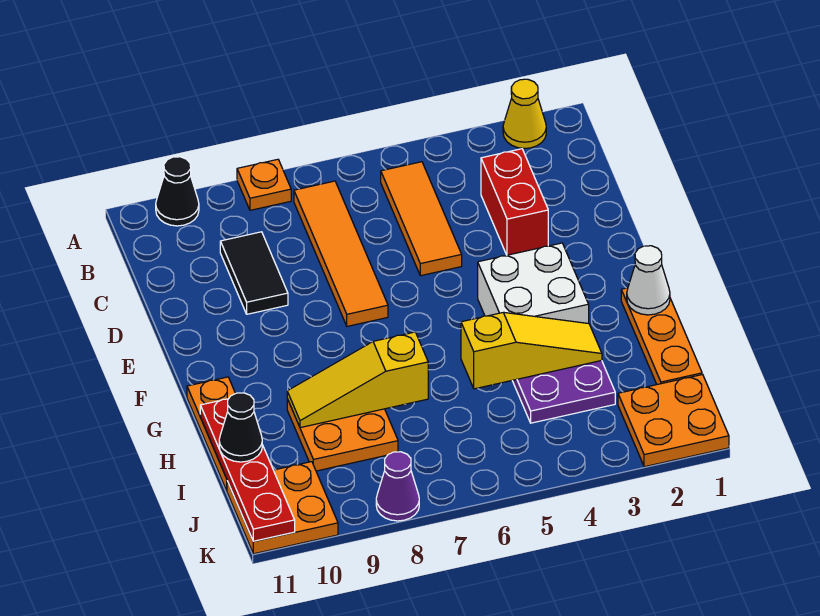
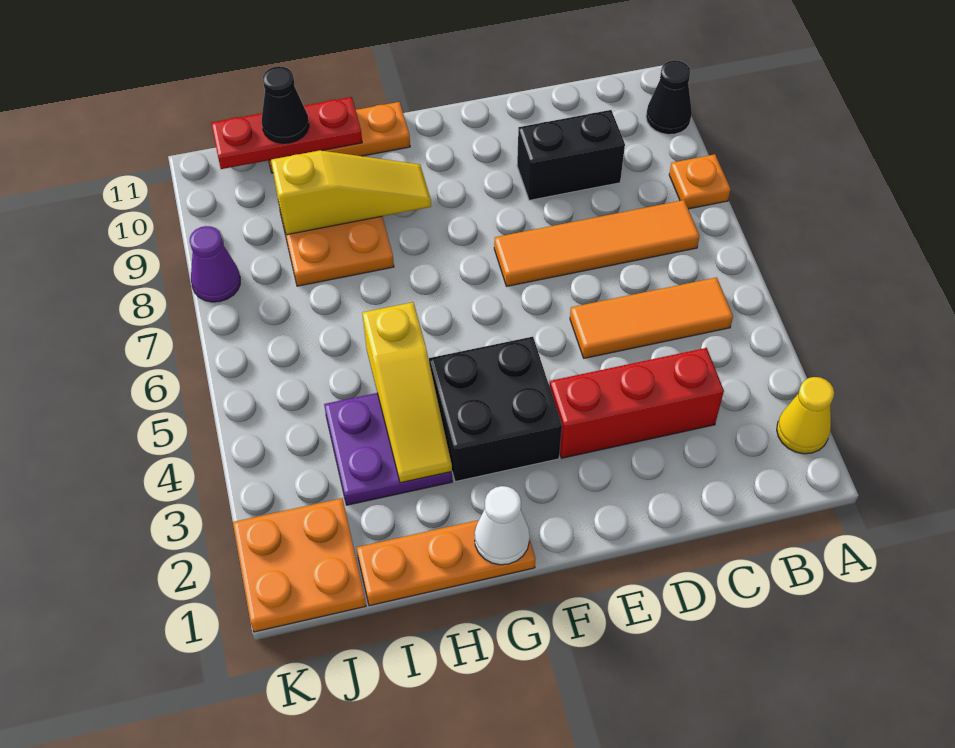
red brick C3:D3 level 1 -> red brick C3:E3 level 1
black tile C9:D9 level 1 -> black brick C9:D9 level 1
white brick F3:G4 level 1 -> black brick F3:G4 level 1
yellow slope H7:H9 level 2 top 7 -> yellow slope G9:I9 level 2 top I
red plate H11:K11 level 2 -> red plate H11:J11 level 2
orange plate J10:K11 level 1 -> none

